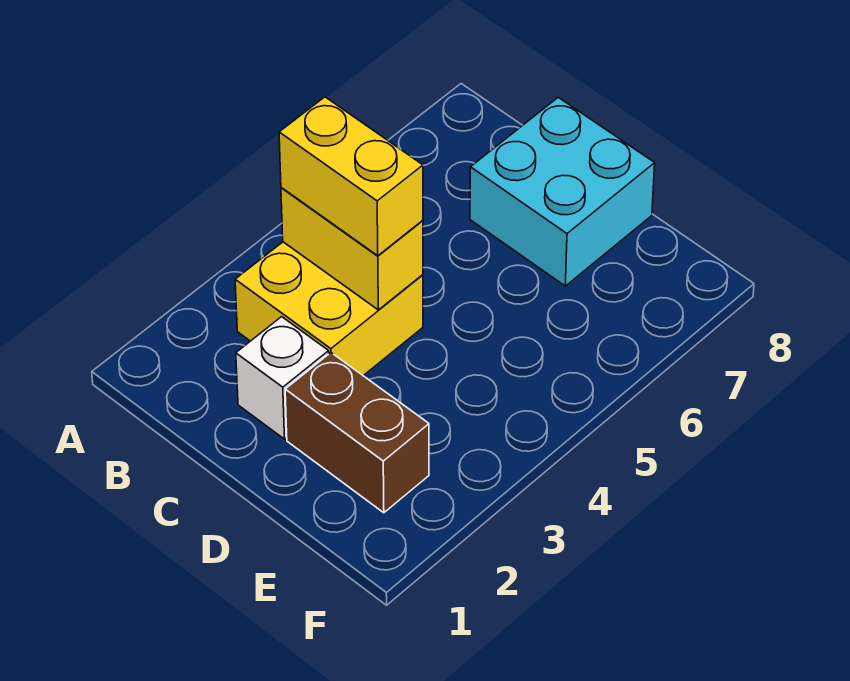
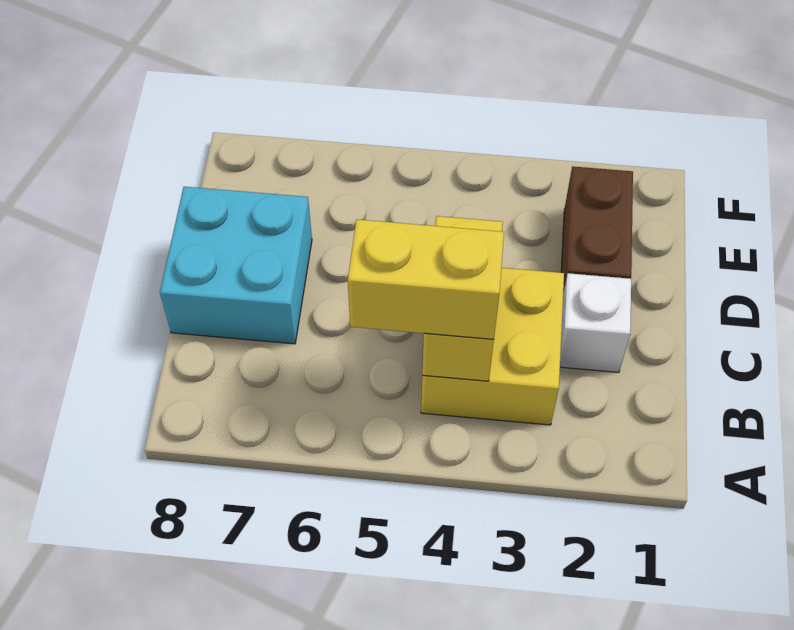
yellow brick B4:C4 level 3 -> yellow brick B4:B5 level 3

